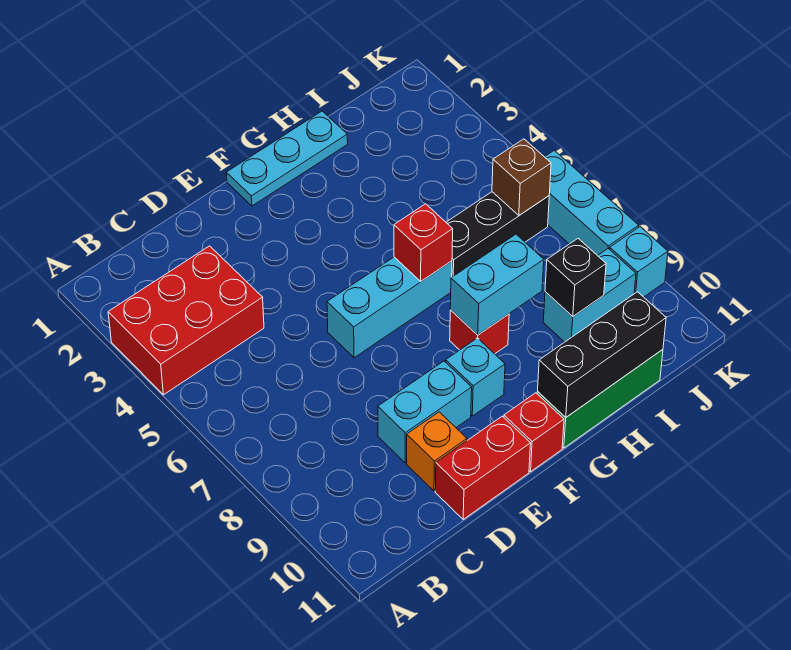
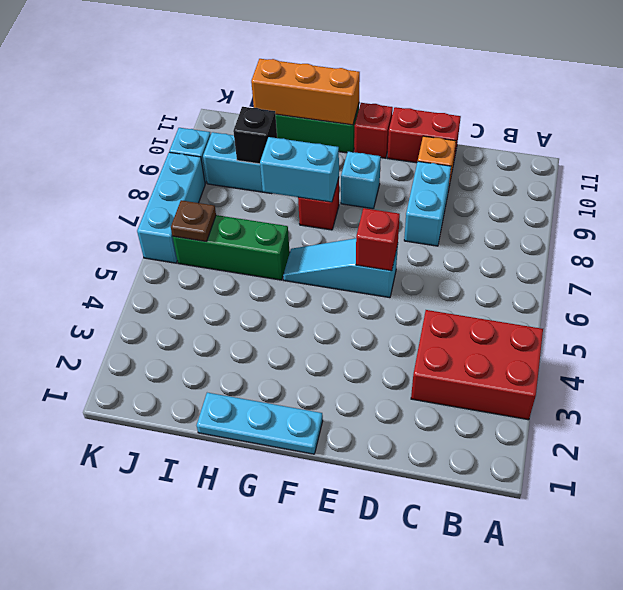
cyan brick D9:E9 level 1 -> cyan brick D8:D9 level 1
cyan brick E6:G6 level 1 -> cyan slope E6:G6 level 1 top E
red brick G6 level 2 -> red brick E6 level 2
black brick G11:I11 level 2 -> orange brick G11:I11 level 2
black brick H6:J6 level 1 -> green brick H6:J6 level 1
brown brick J6 level 2 -> brown plate J6 level 2

